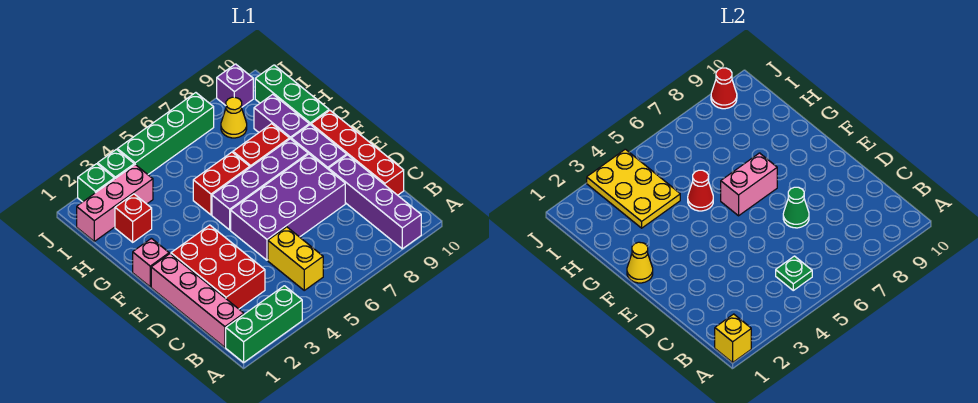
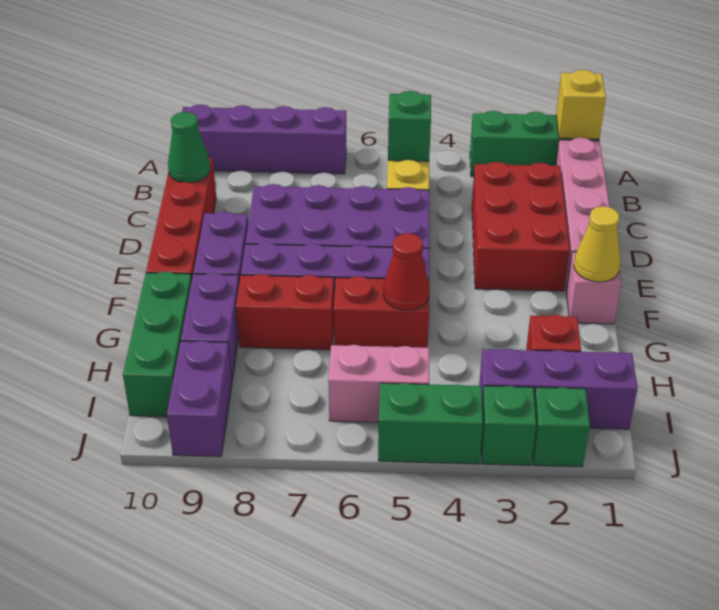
purple brick A9:D9 level 1 -> purple brick A7:A10 level 1
green plate B5 level 2 -> green brick B5 level 2
green cone D7 level 2 -> green cone C10 level 2
pink brick F6:F7 level 2 -> pink brick I5:I6 level 1
yellow plate H3:J4 level 2 -> none
pink brick I1:I3 level 1 -> purple brick I1:I3 level 1
yellow cone I8 level 1 -> none
green brick J4:J7 level 1 -> green brick J4:J5 level 1
purple brick J9 level 1 -> purple brick I9:J9 level 1
red cone J9 level 2 -> none

